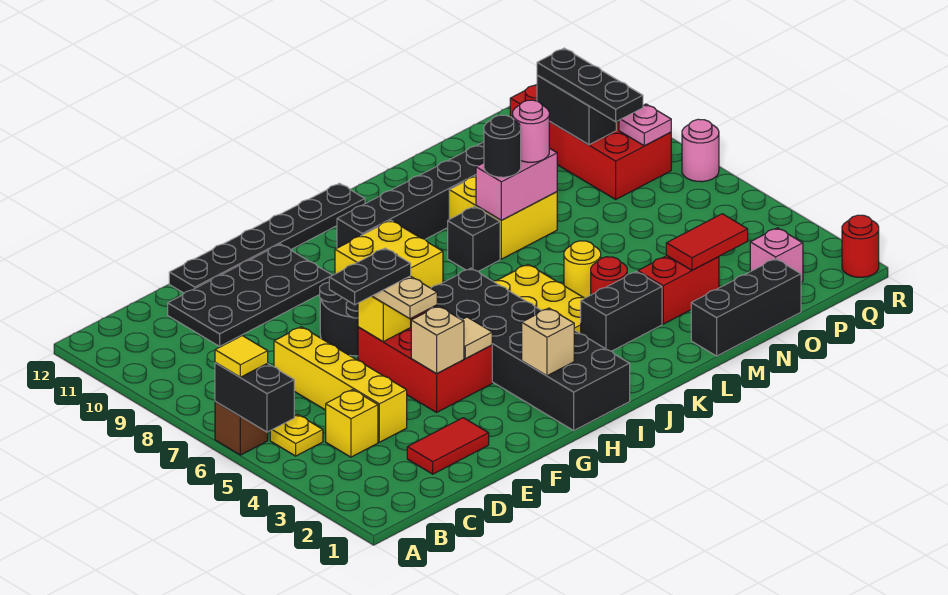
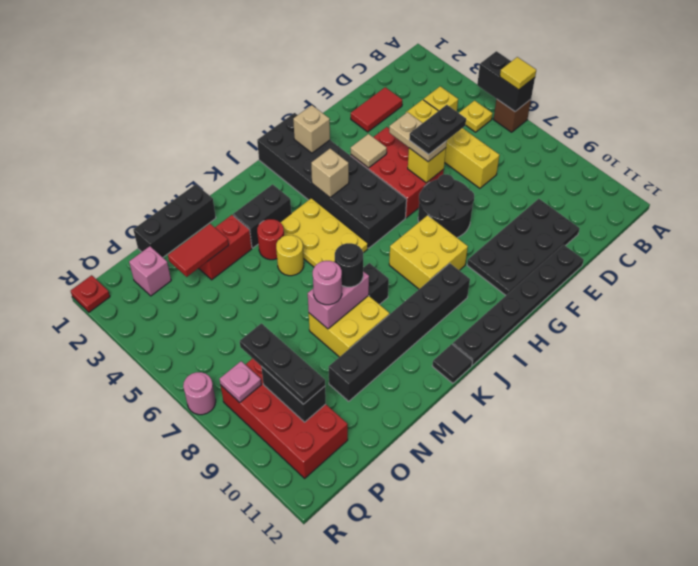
tan brick F4 level 2 -> tan brick I4 level 2
none -> black tile K12 level 1
red round brick R1 level 1 -> red plate R1 level 1

